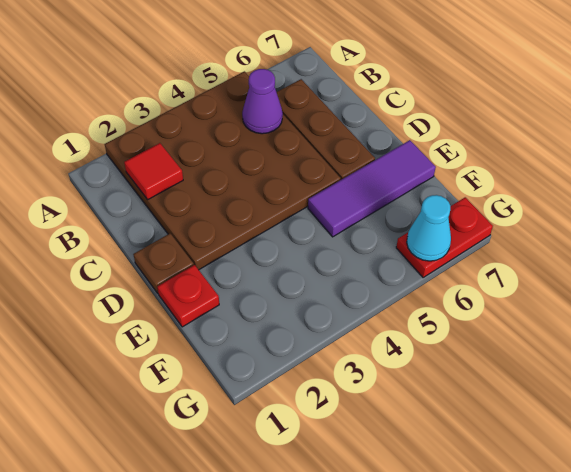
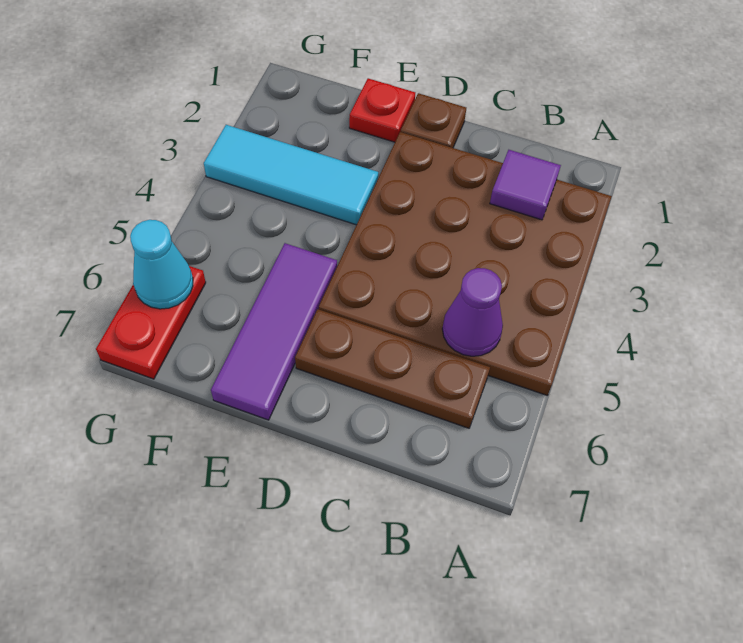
red tile B2 level 2 -> purple tile B2 level 2
none -> cyan tile E3:G3 level 1

